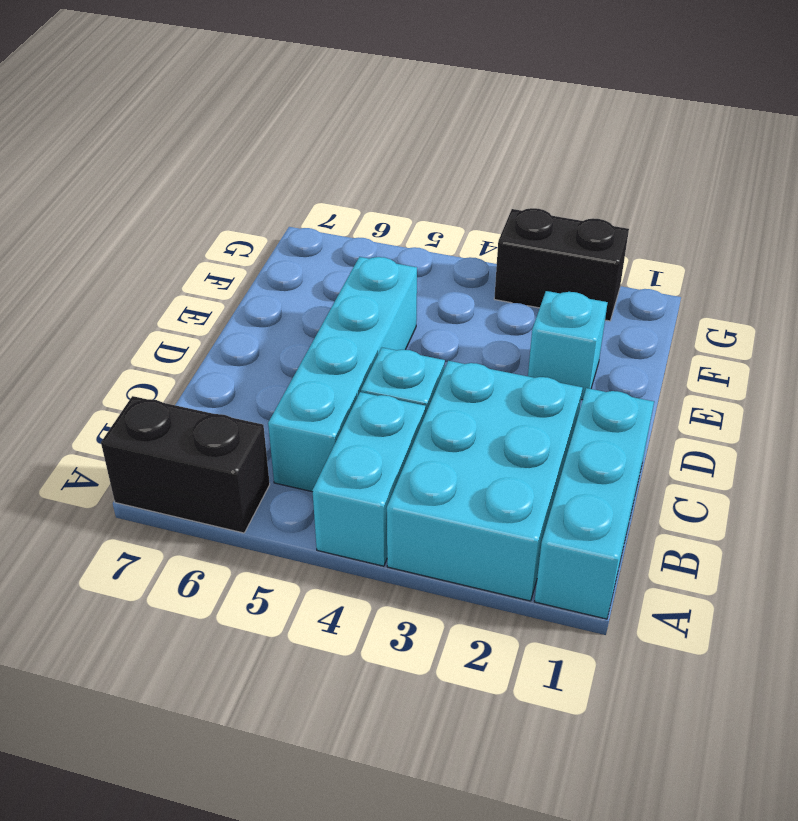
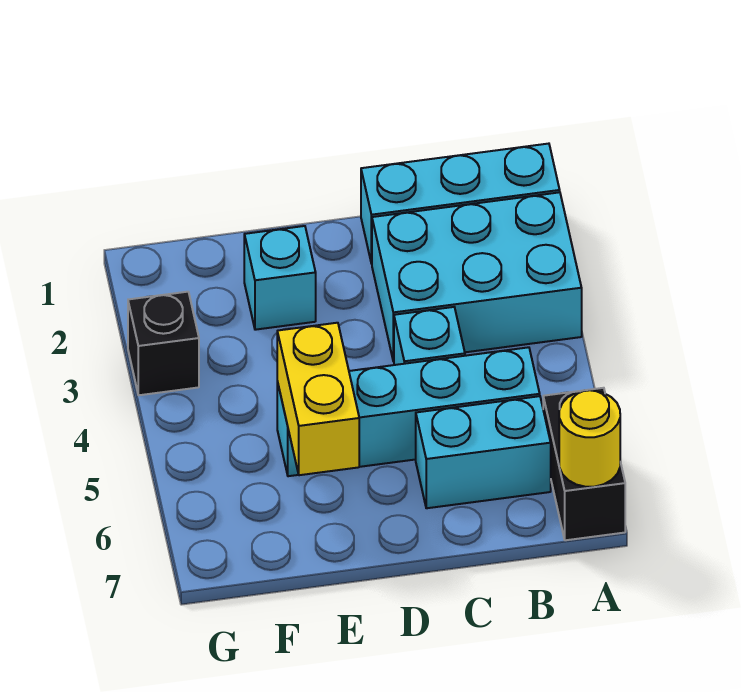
cyan brick A4:B4 level 1 -> cyan brick B6:C6 level 1
none -> yellow round brick A7 level 2
none -> yellow brick E5:E6 level 2
black brick G2:G3 level 1 -> black brick G3 level 1

